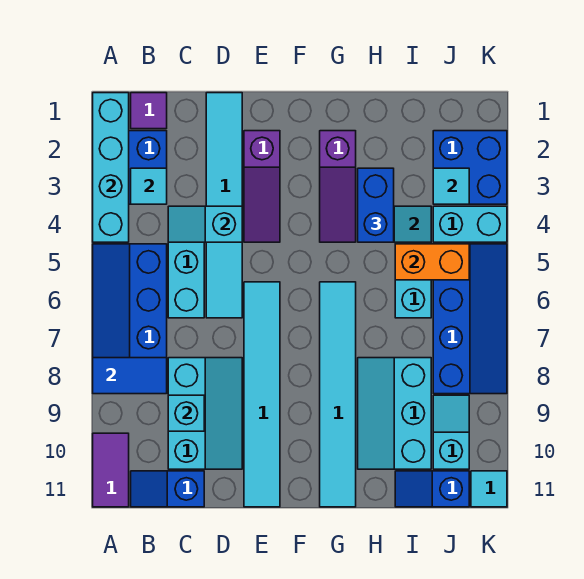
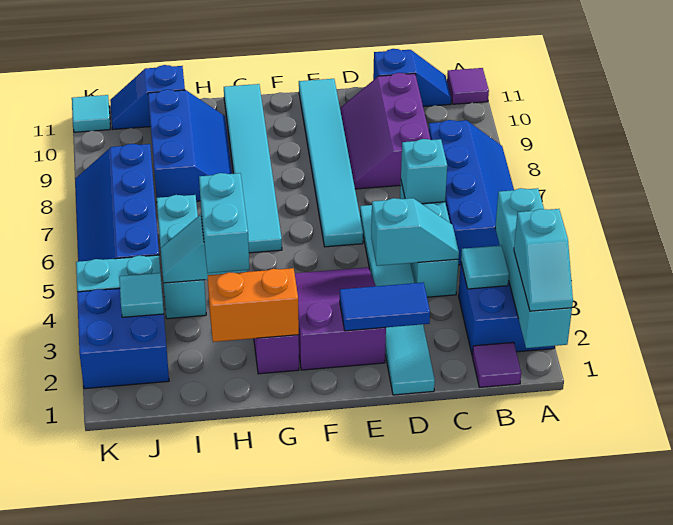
blue tile A8:B8 level 2 -> blue tile D2:E2 level 2
purple tile A10:A11 level 1 -> purple tile A11 level 1
cyan slope C8:D10 level 1 top C -> purple slope C8:D10 level 1 top C
cyan brick C9 level 2 -> cyan brick C6 level 2
purple slope E2:E4 level 1 top 2 -> purple slope E2:F4 level 1 top 2
blue brick H3:H4 level 3 -> cyan brick H3:H4 level 3
cyan slope H8:I10 level 1 top I -> blue slope H8:I10 level 1 top I
orange brick I5:J5 level 2 -> orange brick G2:H2 level 2
blue slope I11:J11 level 1 top J -> blue slope I11:J11 level 1 top I
cyan slope J9:J10 level 1 top 10 -> cyan slope A1:A2 level 3 top 2

